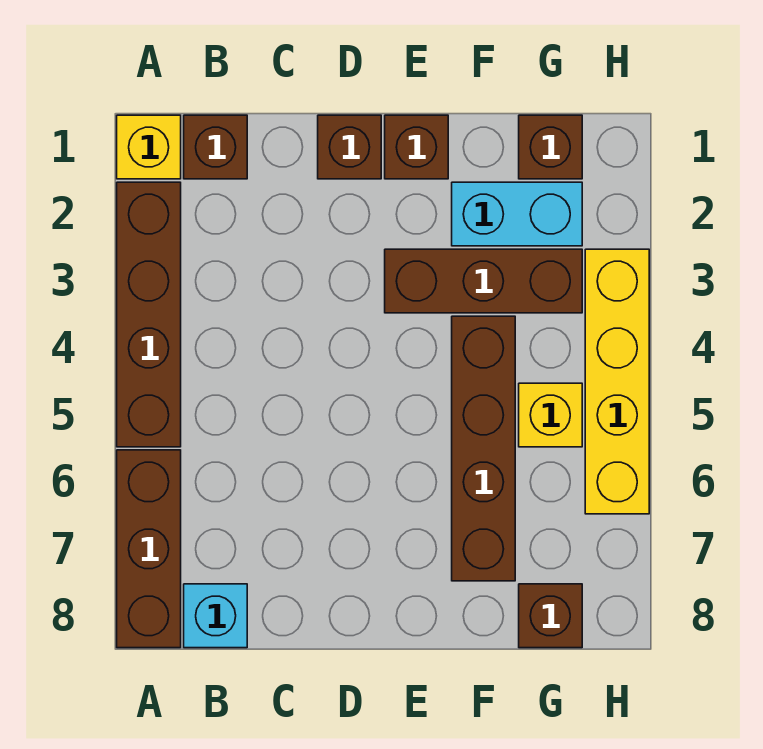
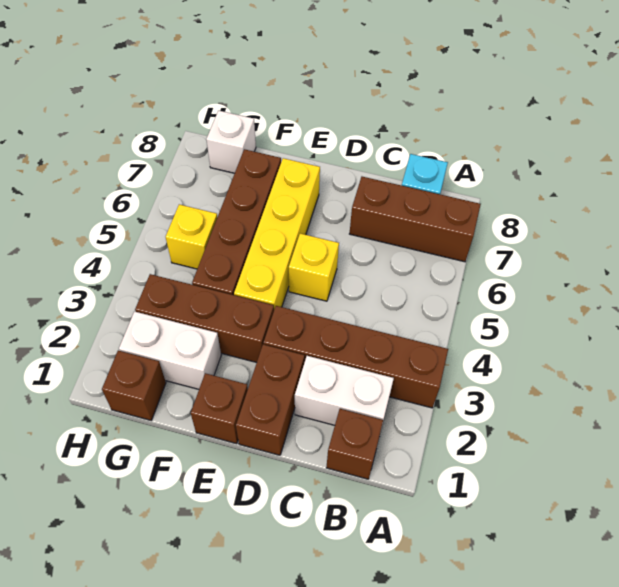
yellow brick A1 level 1 -> yellow brick D5 level 1
brown brick A2:A5 level 1 -> brown brick A3:D3 level 1
brown brick A6:A8 level 1 -> brown brick A7:C7 level 1
none -> white brick B2:C2 level 1
brown brick D1 level 1 -> brown brick D1:D2 level 1
cyan brick F2:G2 level 1 -> white brick F2:G2 level 1
brown brick G8 level 1 -> white brick G8 level 1
yellow brick H3:H6 level 1 -> yellow brick E4:E7 level 1

